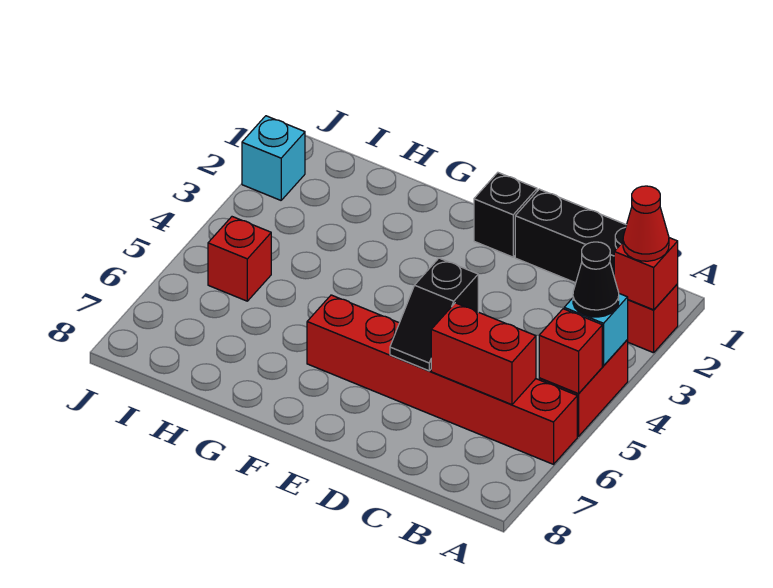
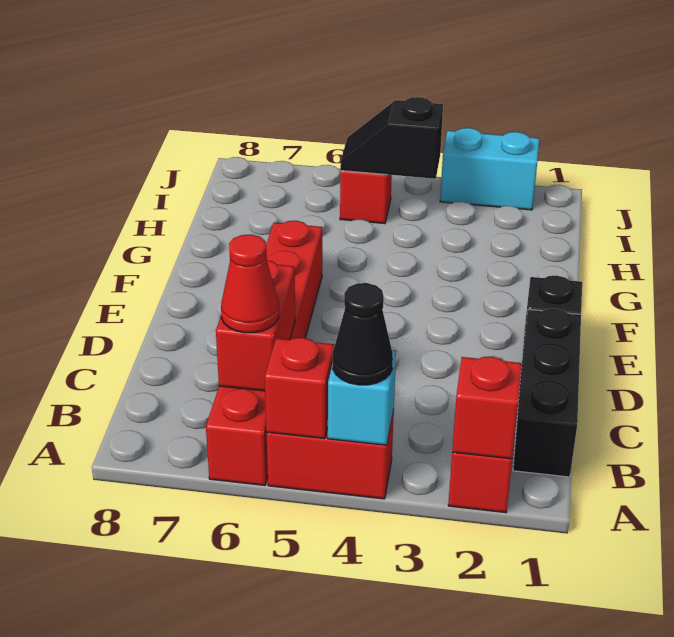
red cone A2 level 3 -> red cone B6 level 3
black slope D5:D6 level 2 top 5 -> black slope I4:I5 level 2 top 4
cyan brick J2 level 1 -> cyan brick J2:J3 level 1

